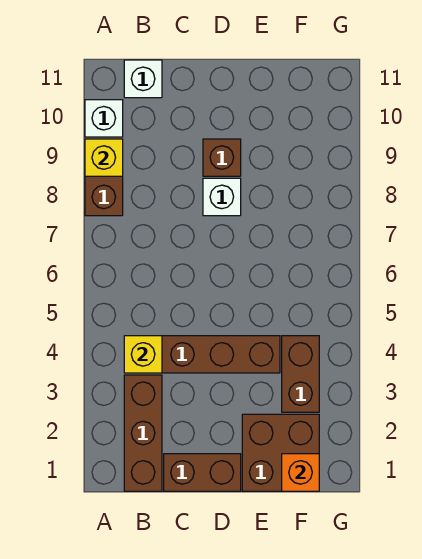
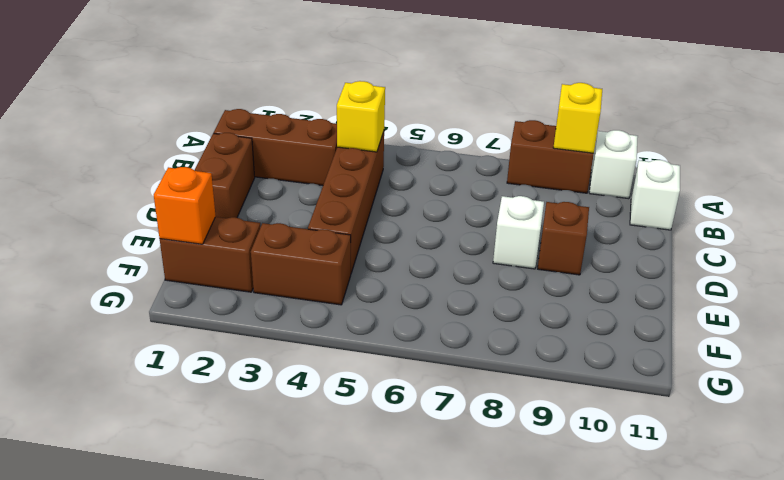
brown brick E1:F2 level 1 -> brown brick F1:F2 level 1

